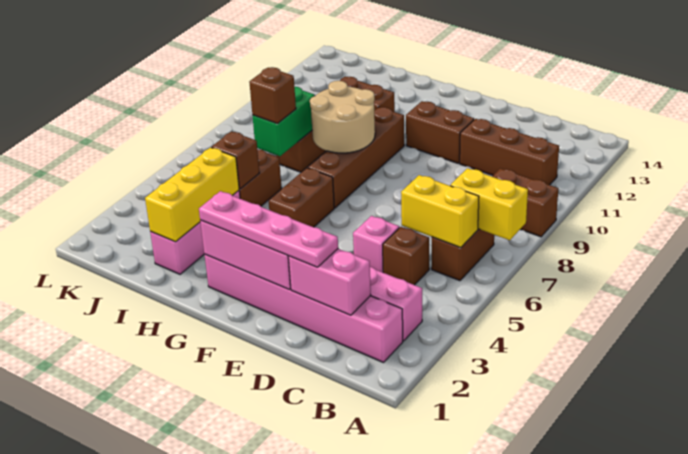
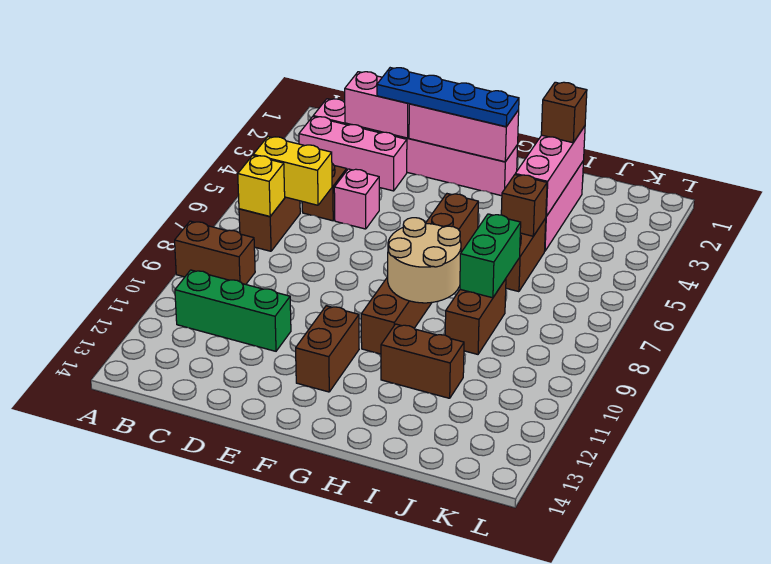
yellow brick A7:B7 level 2 -> yellow brick B7 level 2
brown brick B11:D11 level 1 -> green brick B11:D11 level 1
pink plate D2:G2 level 3 -> blue plate D2:G2 level 3
brown brick E11:F11 level 1 -> brown brick F11:F12 level 1
yellow brick I2:I4 level 2 -> pink brick I2:I4 level 2
brown brick I7 level 3 -> brown brick I2 level 3

